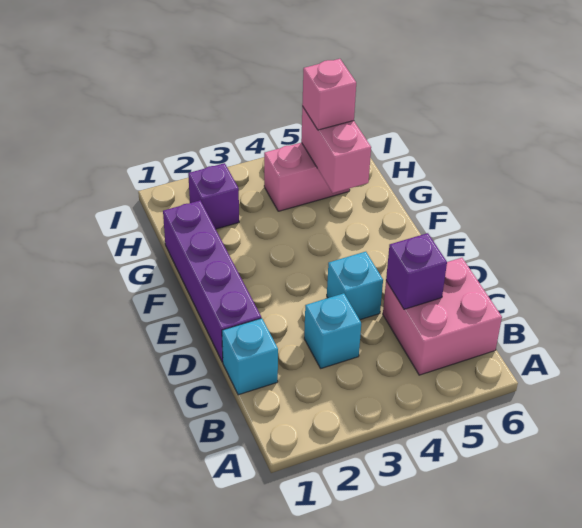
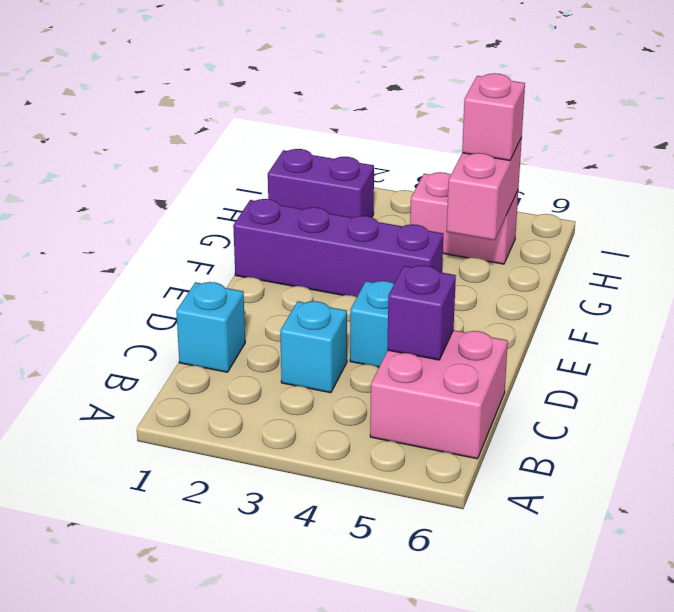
purple brick D1:G1 level 1 -> purple brick F1:F4 level 1
purple brick H2 level 1 -> purple brick H1:H2 level 1

